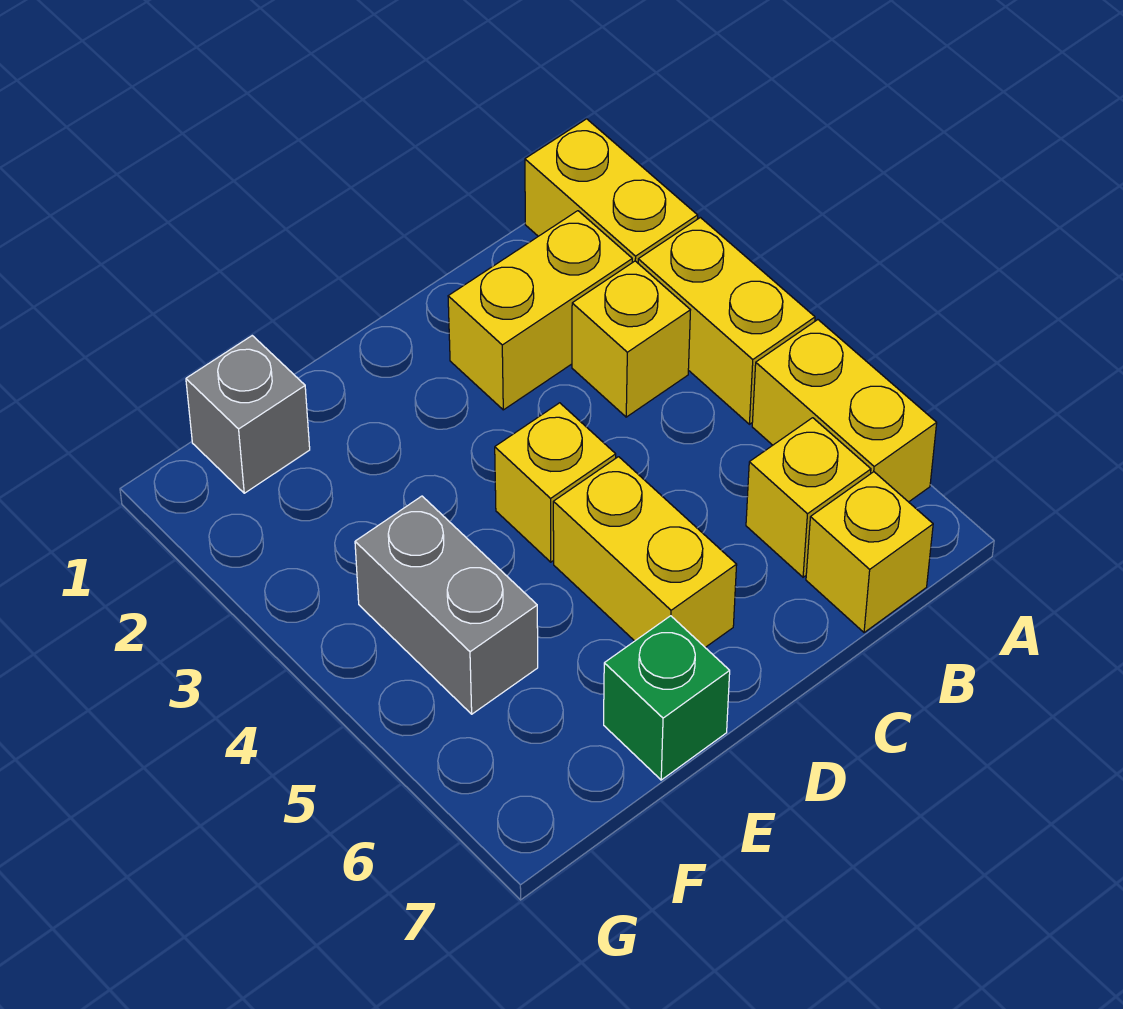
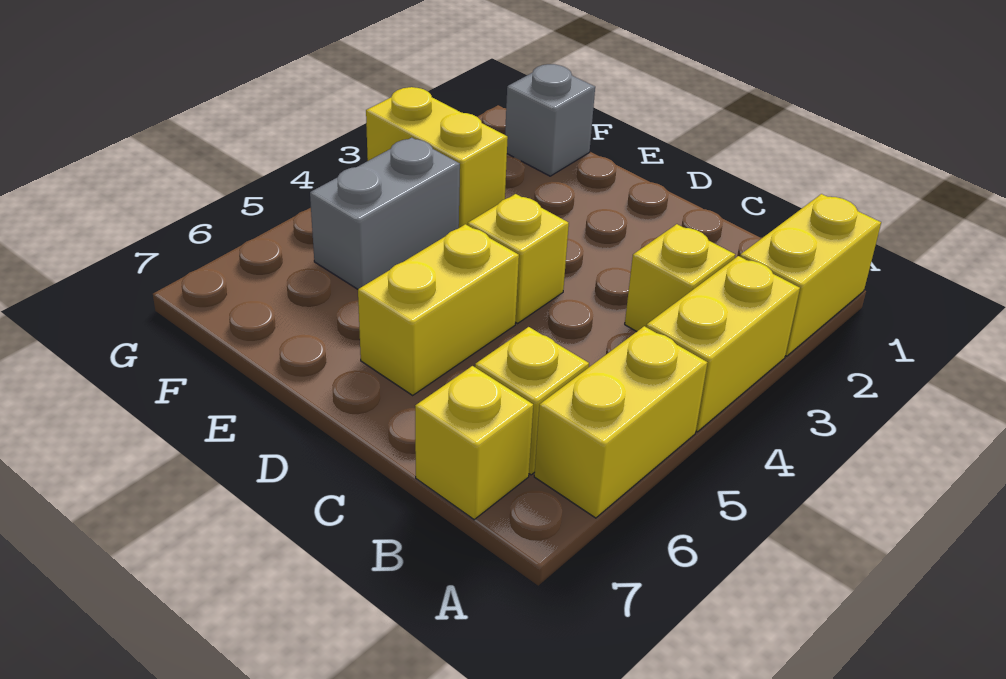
yellow brick B2:C2 level 1 -> yellow brick F3:G3 level 1
green brick E7 level 1 -> none

